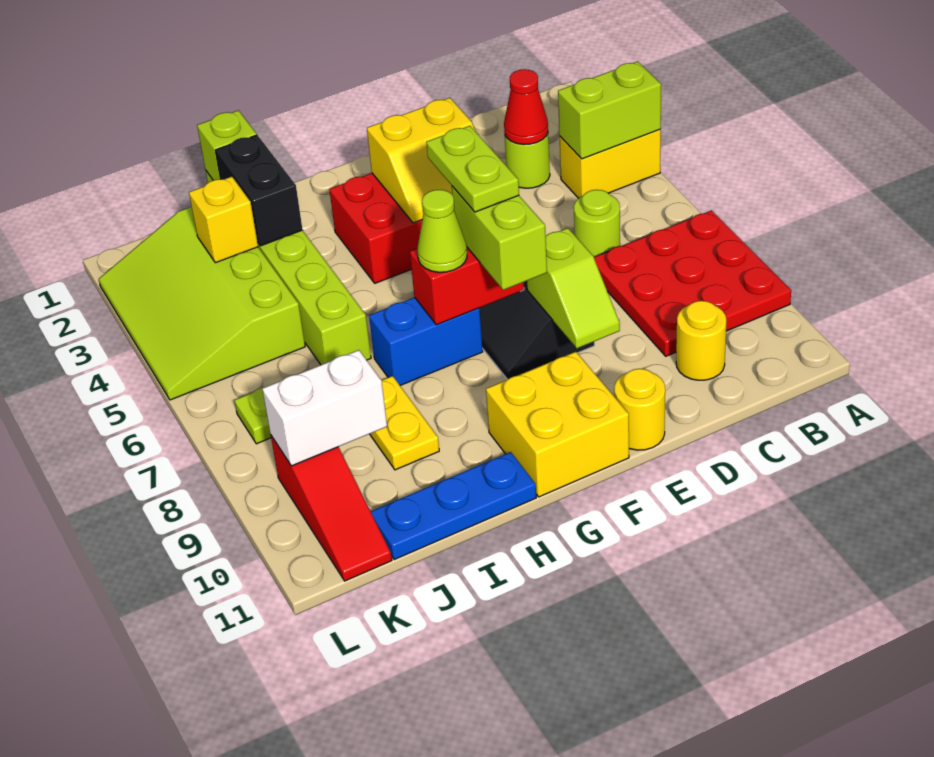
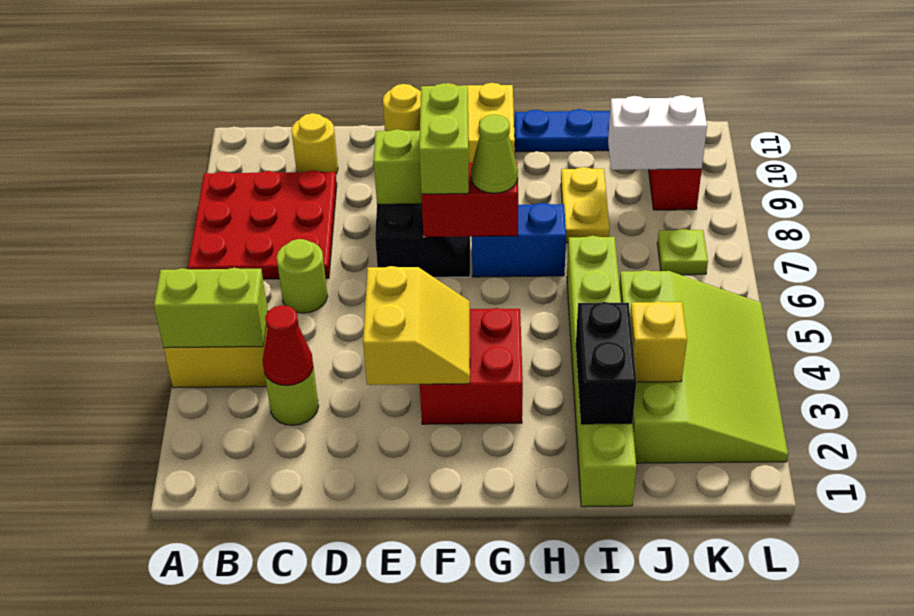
yellow slope E3:F4 level 2 top 3 -> yellow slope E3:F4 level 2 top E
lime plate F6:F7 level 4 -> none
lime brick I1 level 2 -> none

